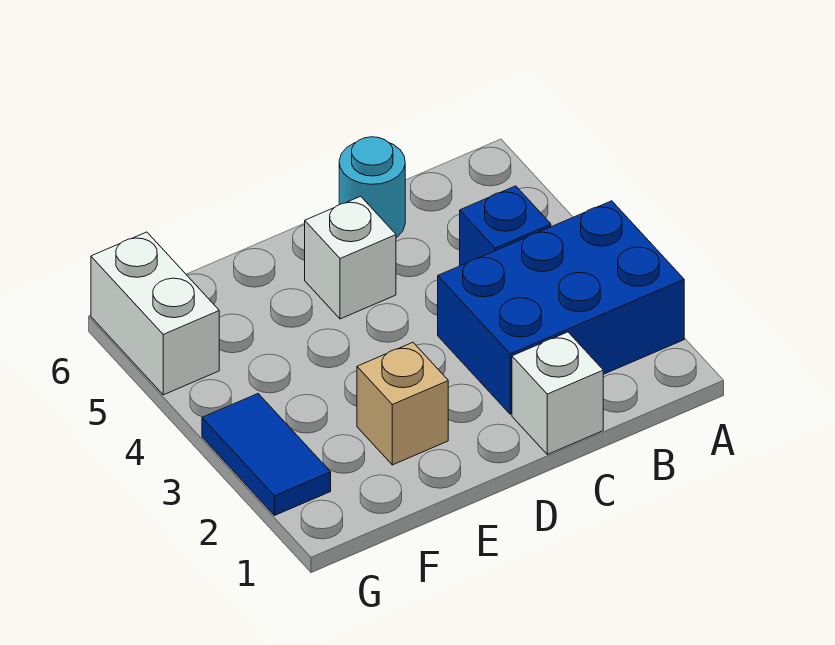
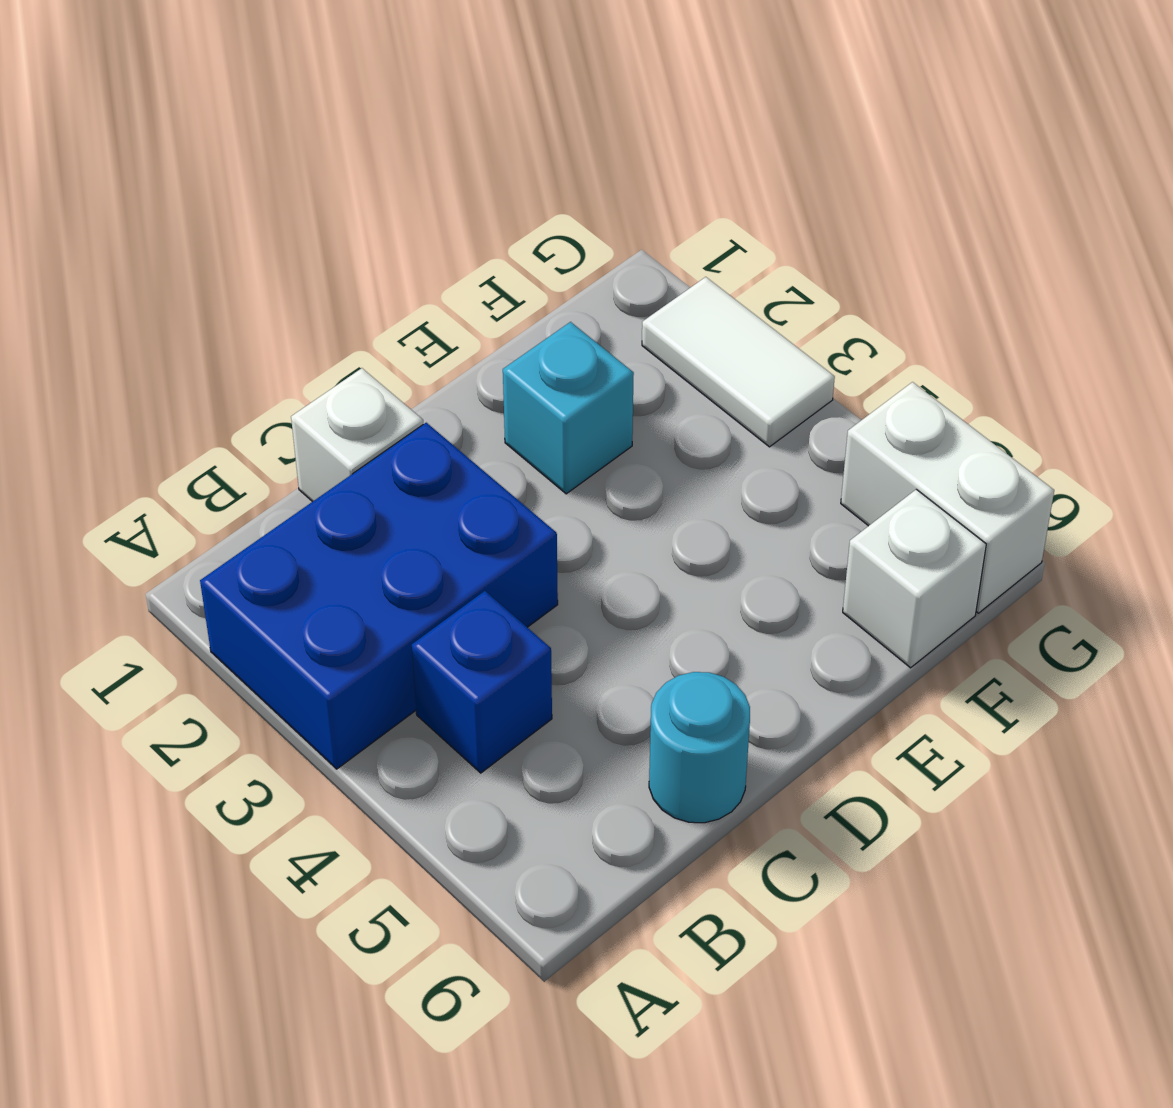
white brick D5 level 1 -> white brick F6 level 1
tan brick E2 level 1 -> cyan brick E2 level 1
blue tile G2:G3 level 1 -> white tile G2:G3 level 1

